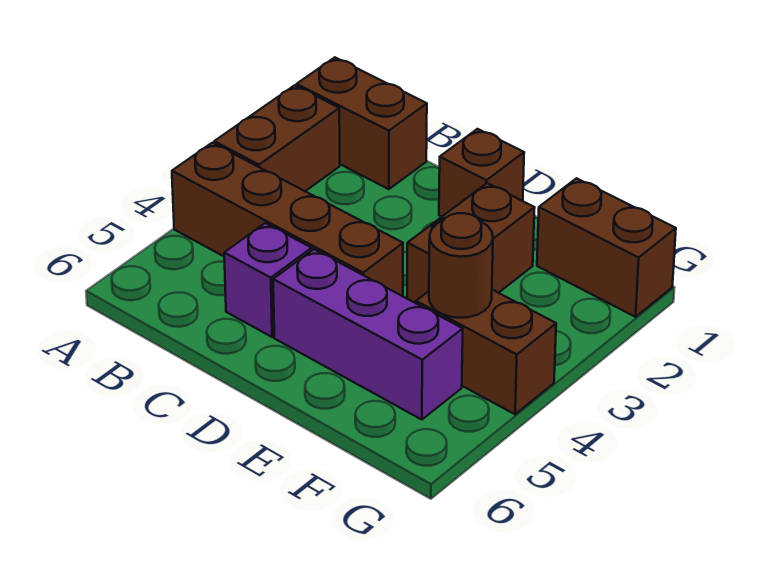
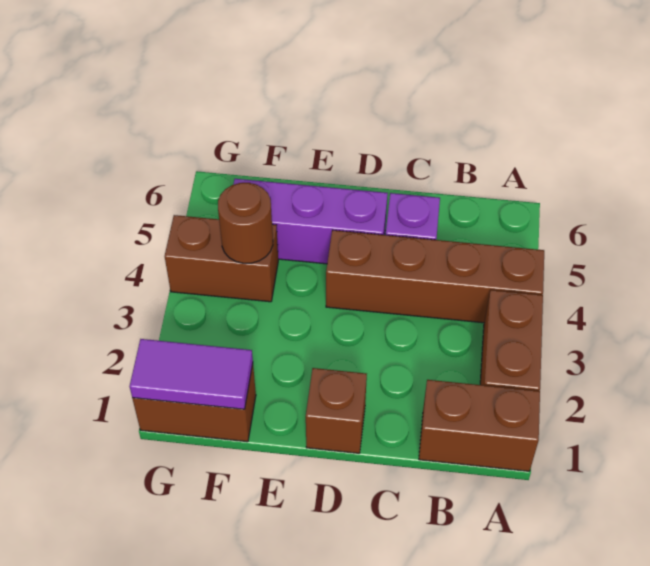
brown brick E2:E3 level 1 -> none
none -> purple tile F1:G1 level 2

